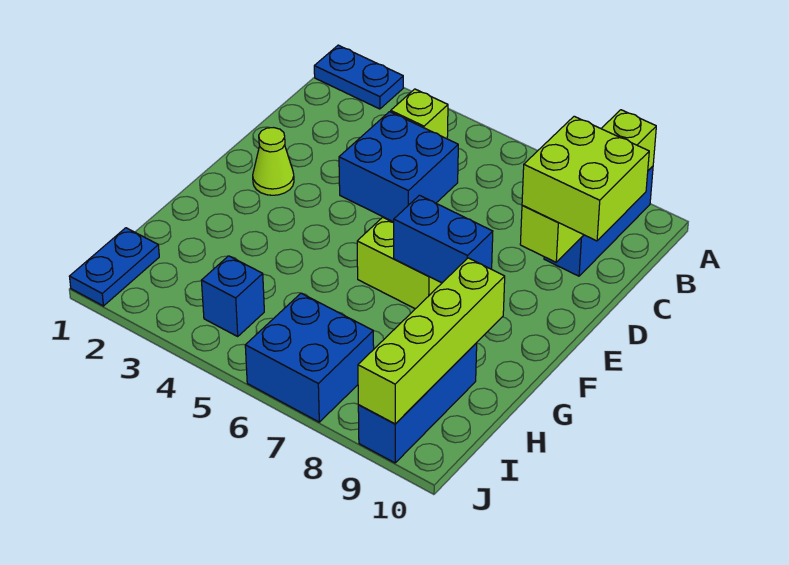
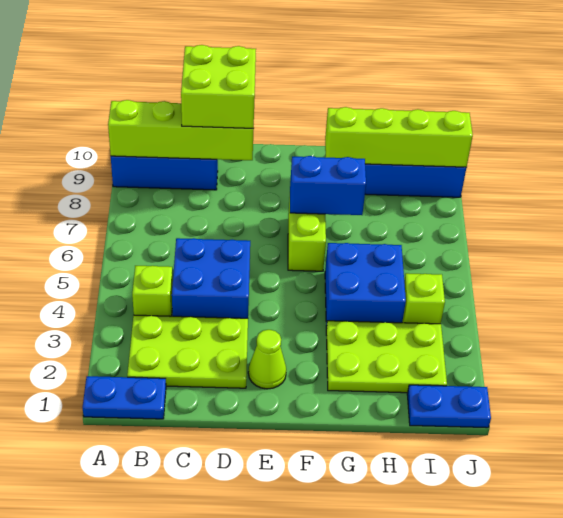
blue plate A1:A2 level 1 -> blue plate A1:B1 level 1
none -> lime plate B2:D3 level 1
blue brick F7:F8 level 2 -> blue brick F7:G7 level 2
none -> lime plate G2:I3 level 1
blue brick I4 level 1 -> lime brick I4 level 1
blue brick I6:J7 level 1 -> blue brick G4:H5 level 1

